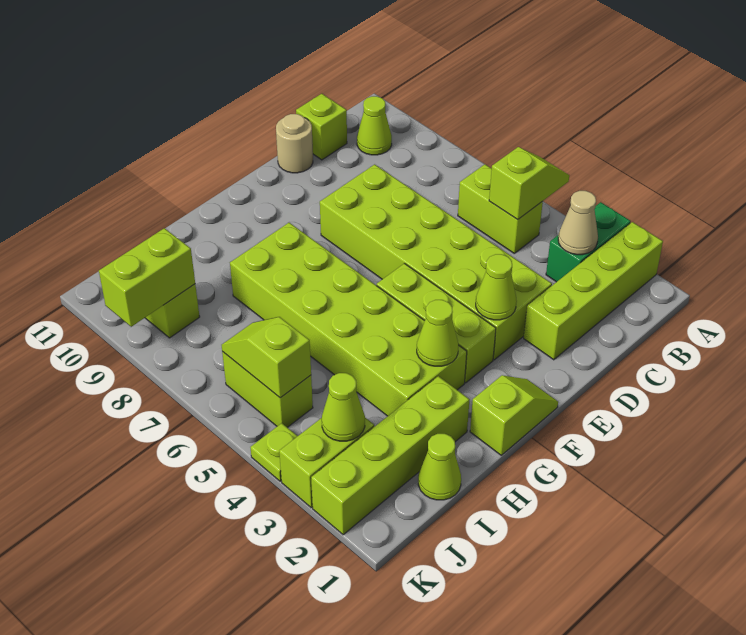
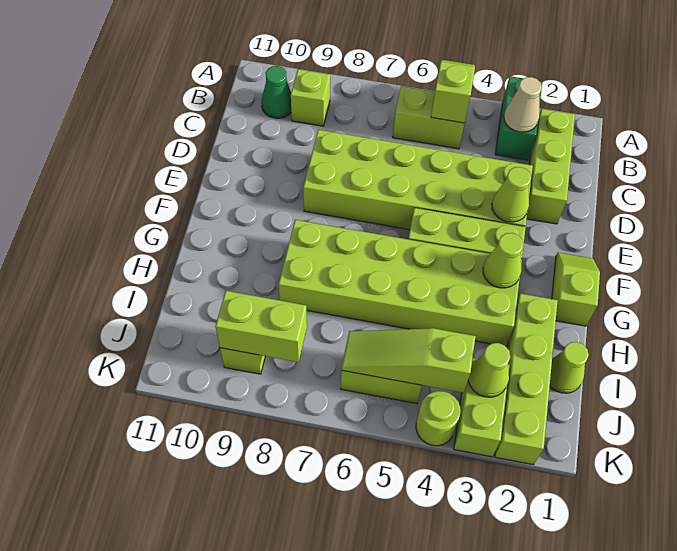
lime brick A2:D2 level 1 -> lime brick B2:D2 level 1
lime cone B10 level 1 -> green cone B10 level 1
lime brick C11 level 1 -> lime brick B9 level 1
tan round brick D11 level 1 -> none
lime slope J5:J6 level 2 top 5 -> lime slope J4:J6 level 2 top 4
lime brick J9:K9 level 2 -> lime brick J8:J9 level 2
lime plate K4 level 1 -> lime round brick K4 level 1

